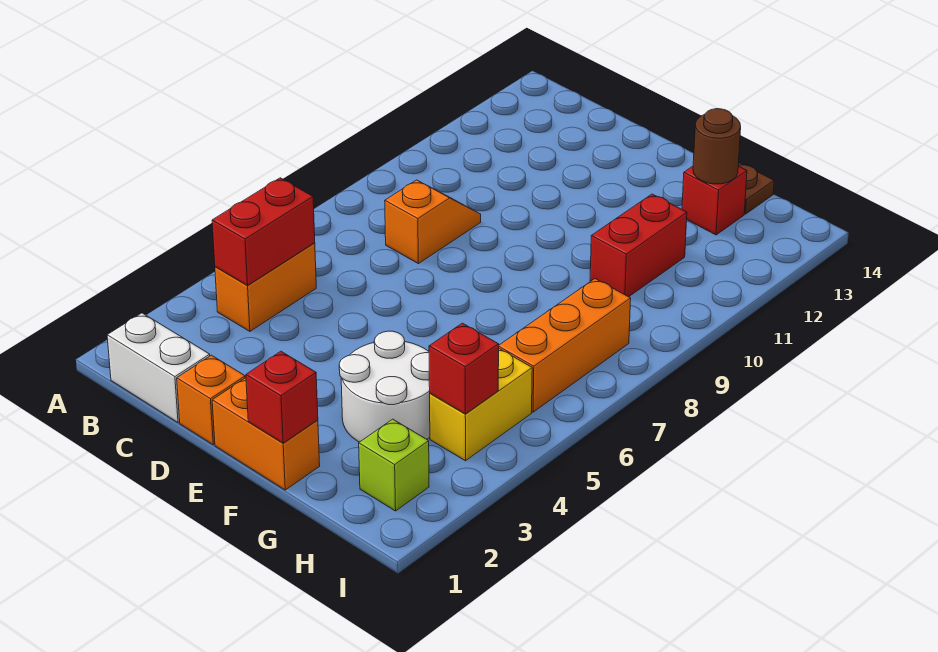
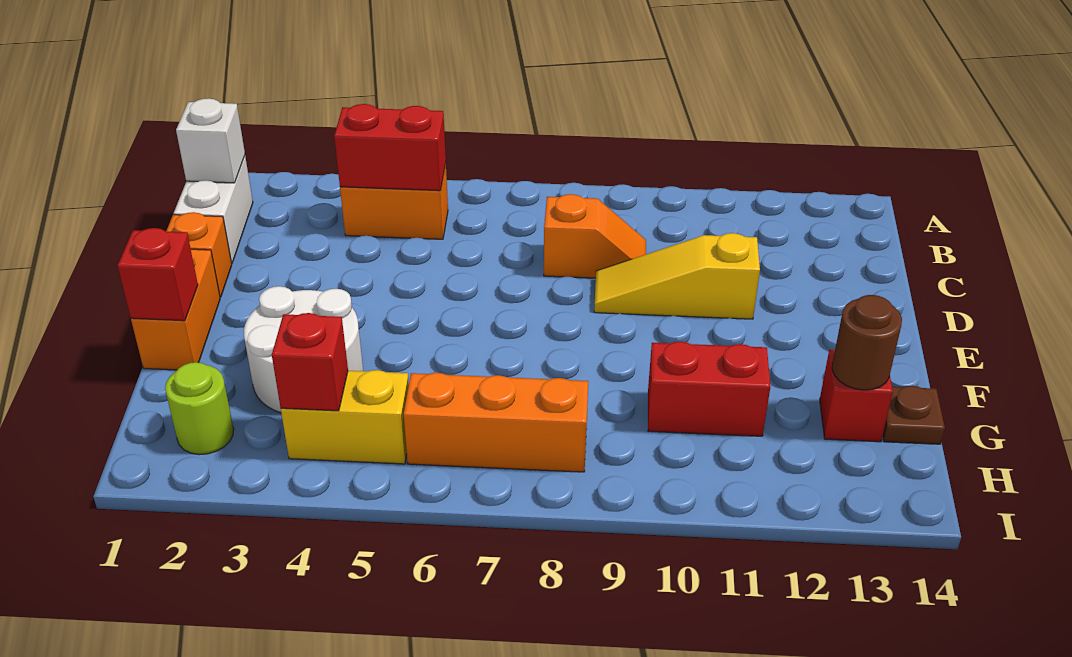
none -> white brick B1 level 2
none -> yellow slope D9:D11 level 1 top 11
lime brick H2 level 1 -> lime round brick H2 level 1

